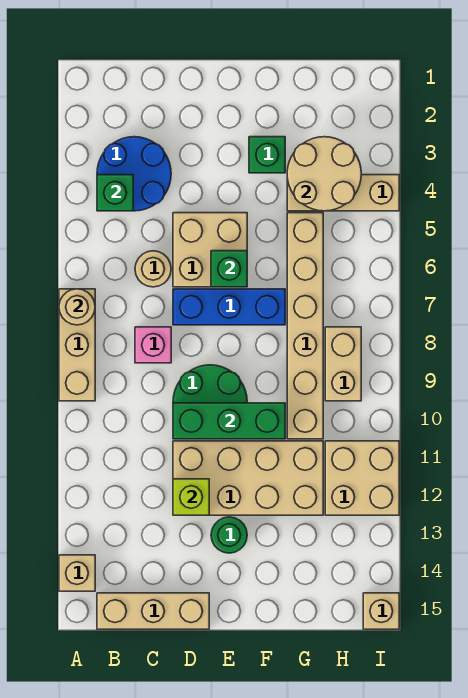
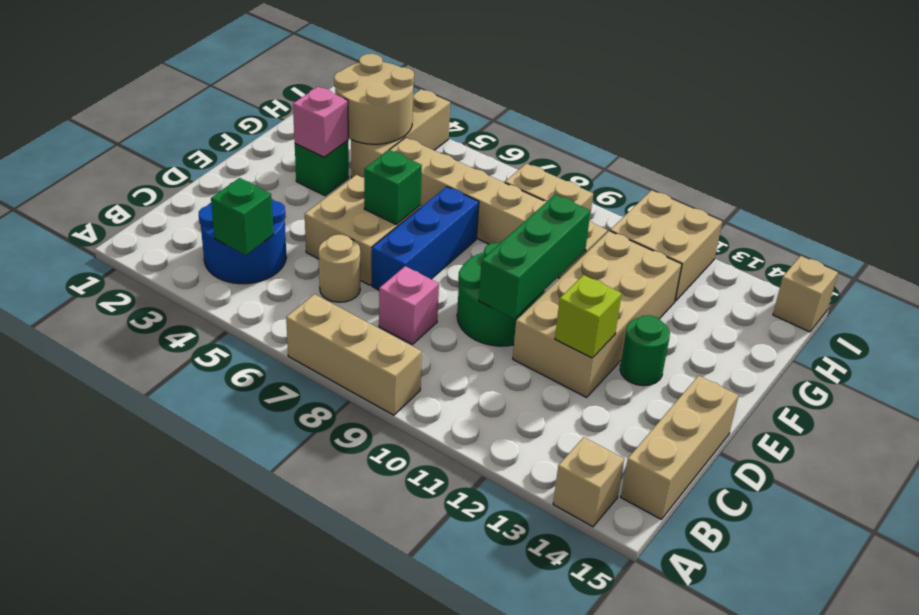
tan round brick A7 level 2 -> none
none -> pink brick F3 level 2

